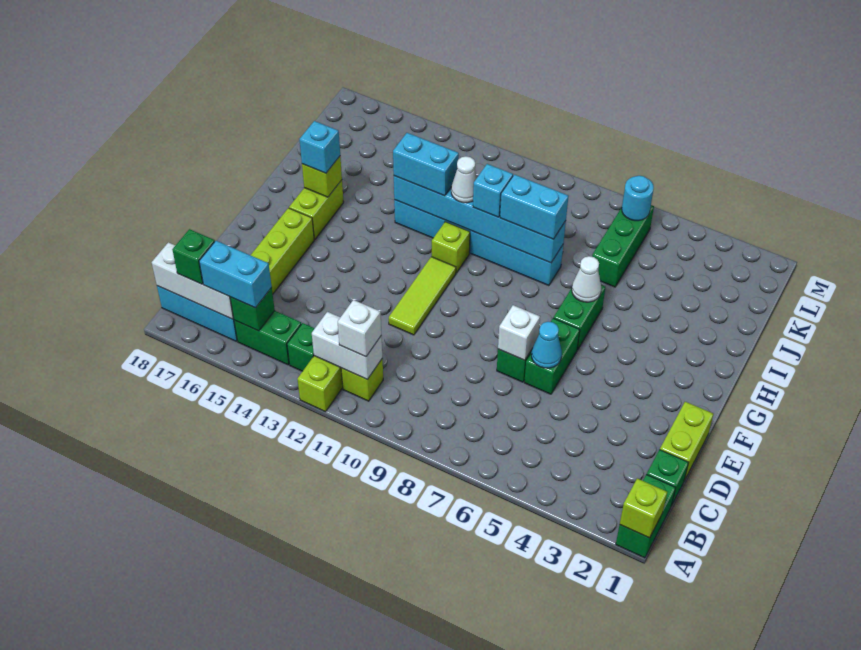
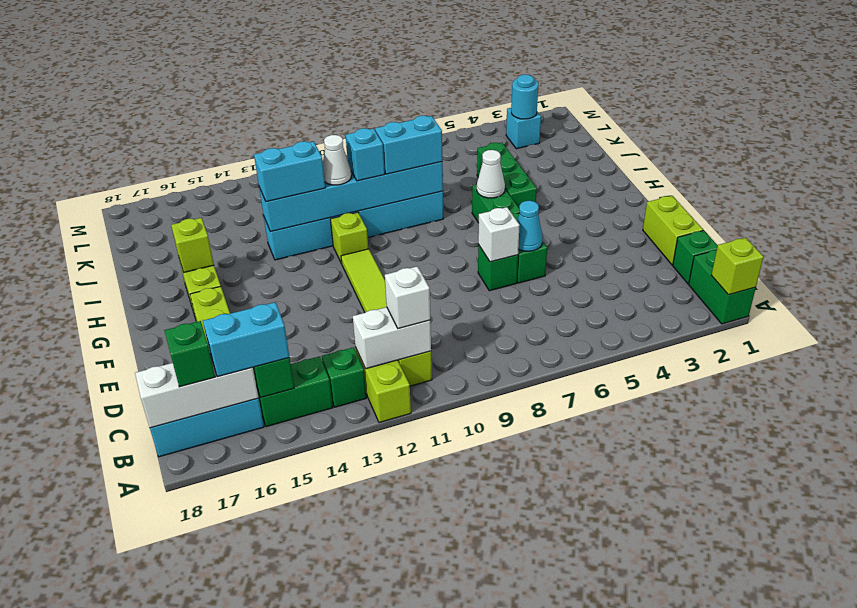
cyan brick H16 level 3 -> cyan brick L3 level 1
green brick J6:L6 level 1 -> green brick H5:J5 level 1
cyan round brick L6 level 2 -> cyan round brick L3 level 2

